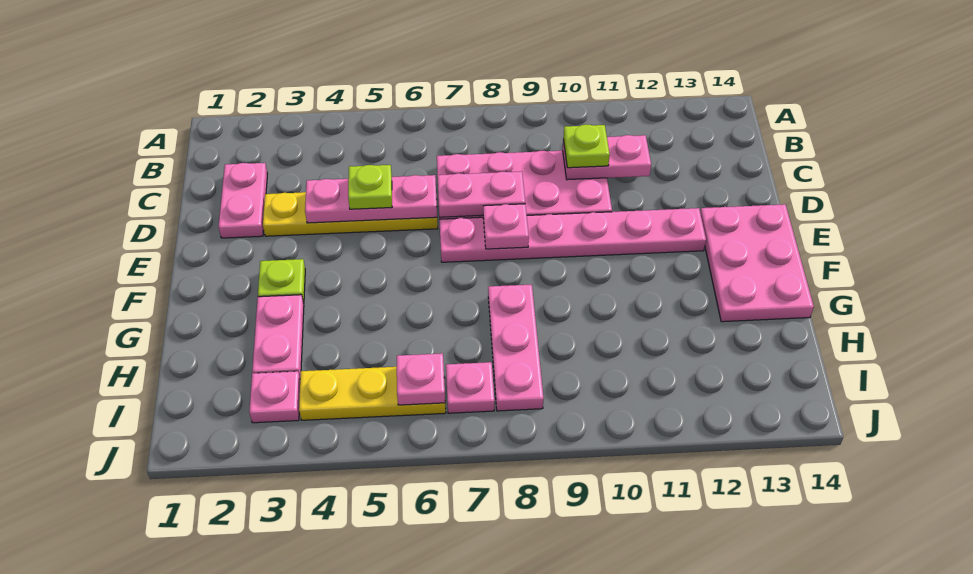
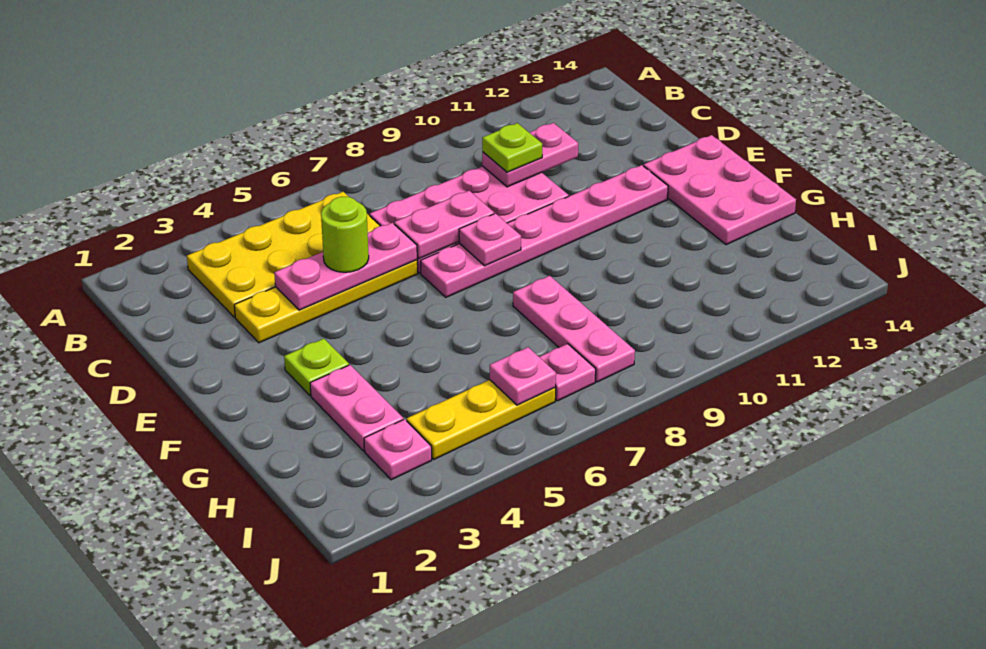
none -> yellow plate B3:C6 level 1
pink plate C2:D2 level 1 -> none
lime plate D5 level 3 -> lime round brick D5 level 3

